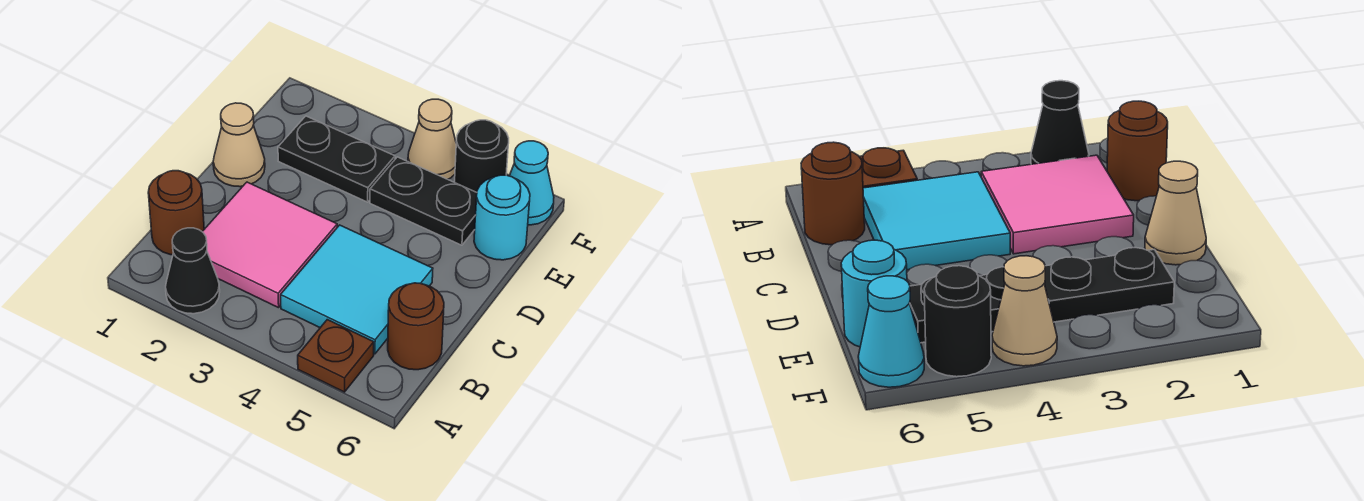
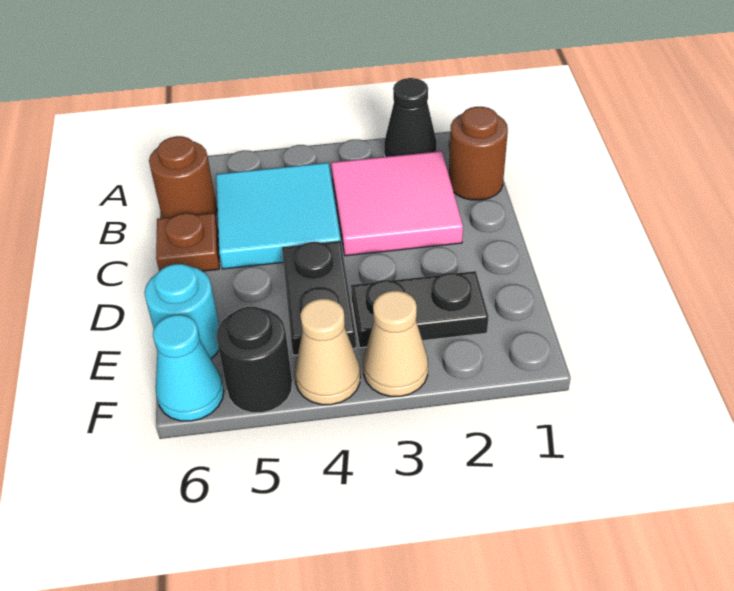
brown plate A5 level 1 -> brown plate C6 level 1
tan cone D1 level 1 -> tan cone F3 level 1
black plate E4:E5 level 1 -> black plate D4:E4 level 1

